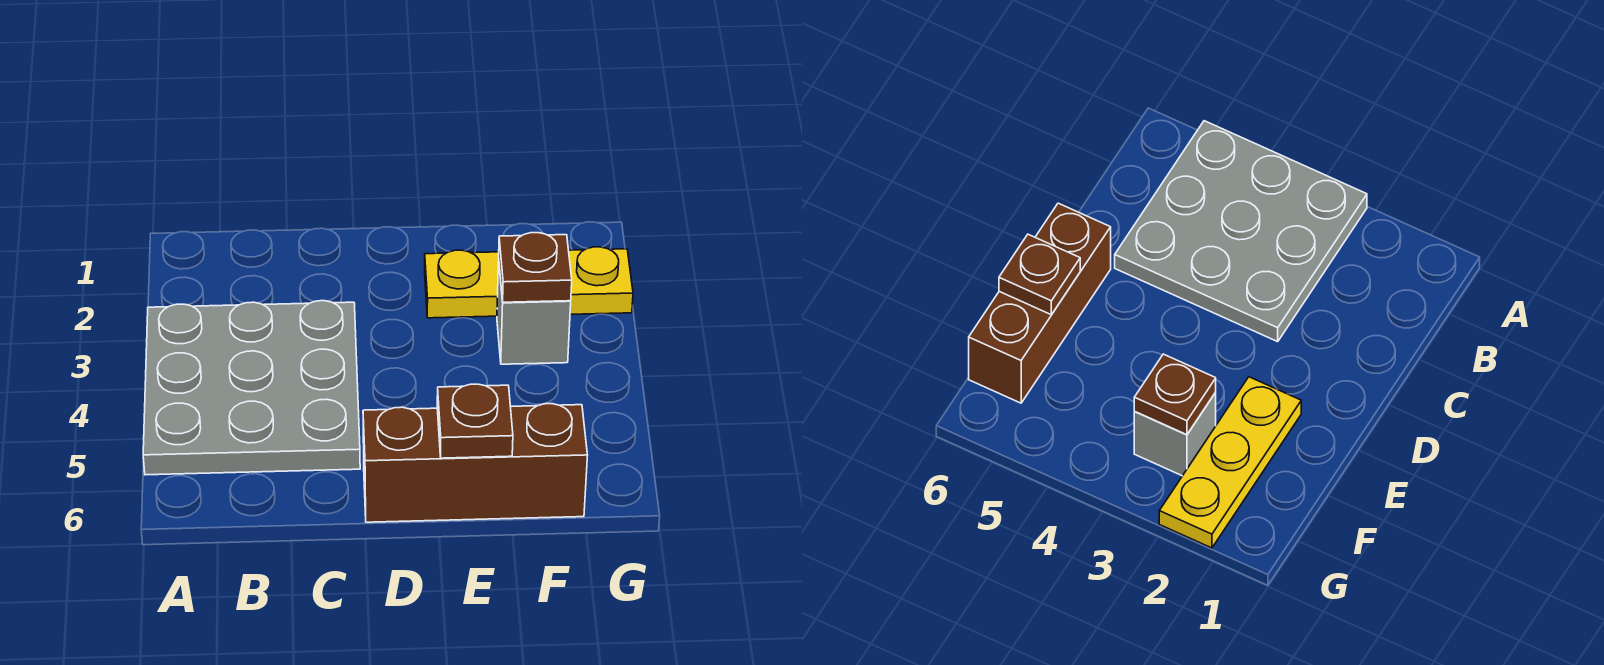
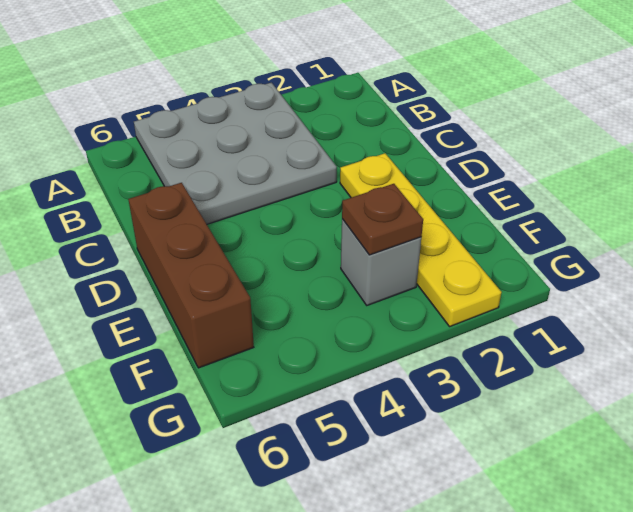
yellow plate E2:G2 level 1 -> yellow plate D2:G2 level 1
brown plate E6 level 2 -> none

